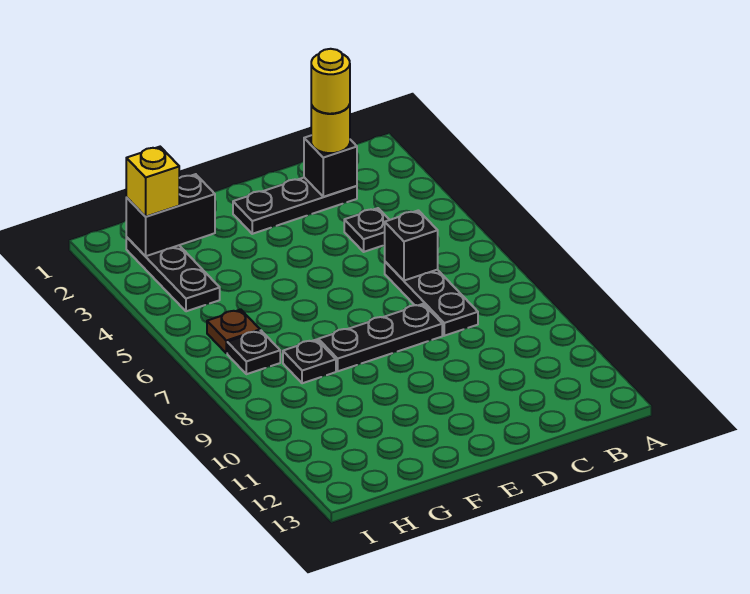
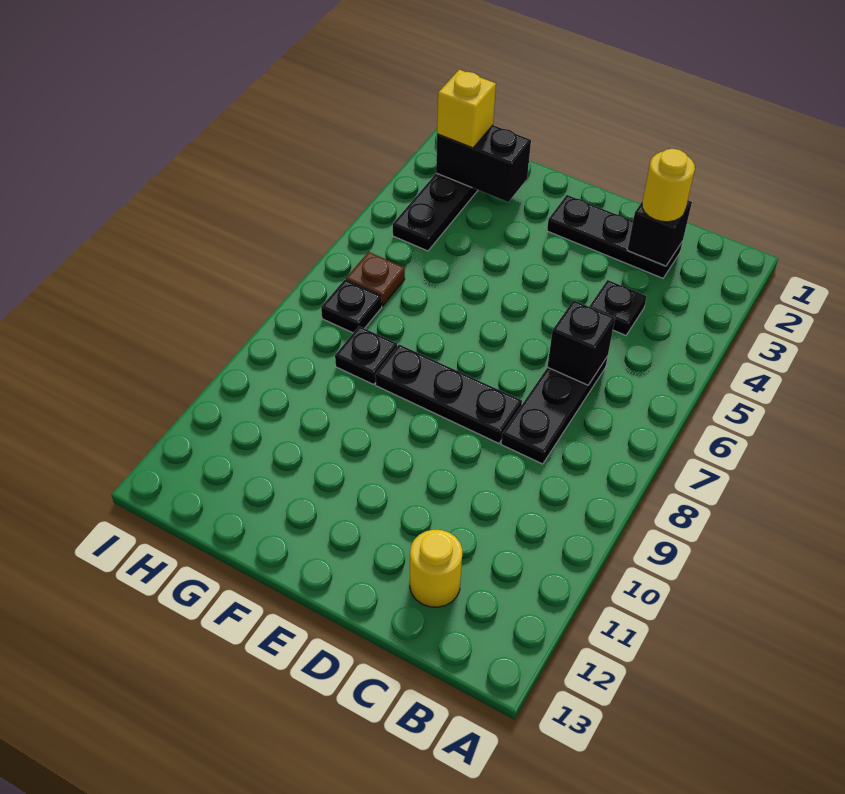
yellow round brick C2 level 4 -> yellow round brick C12 level 1

